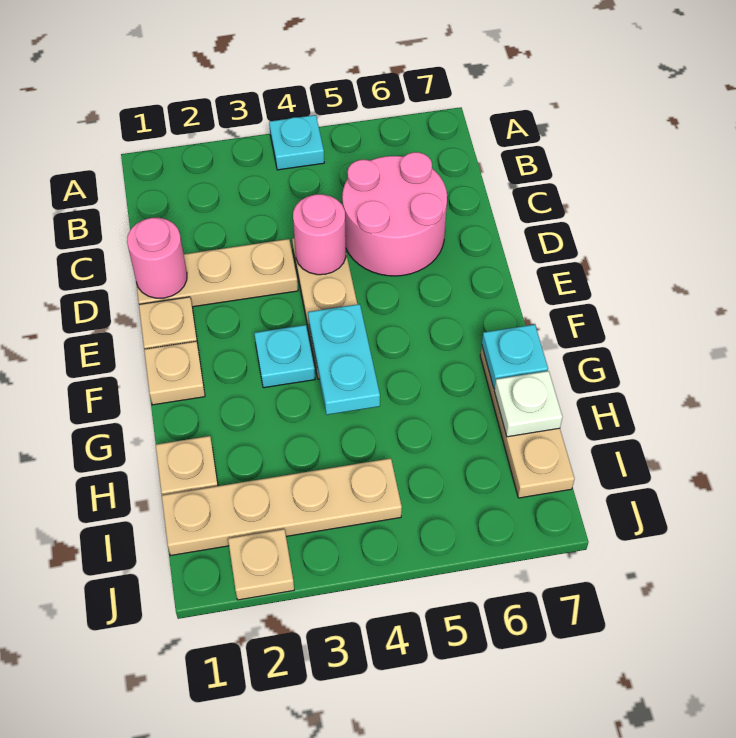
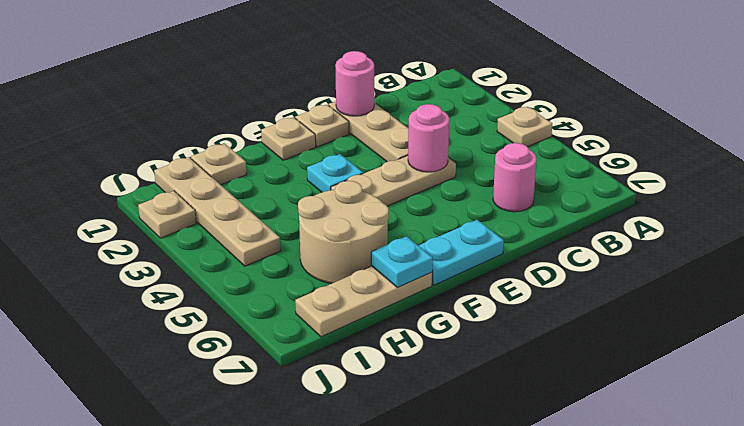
cyan plate A4 level 1 -> tan plate A4 level 1
pink round brick C5:D6 level 1 -> pink round brick C6 level 1
cyan plate F4:G4 level 2 -> cyan plate E7:F7 level 1
none -> tan round brick G5:H6 level 1
white plate H7 level 2 -> none

